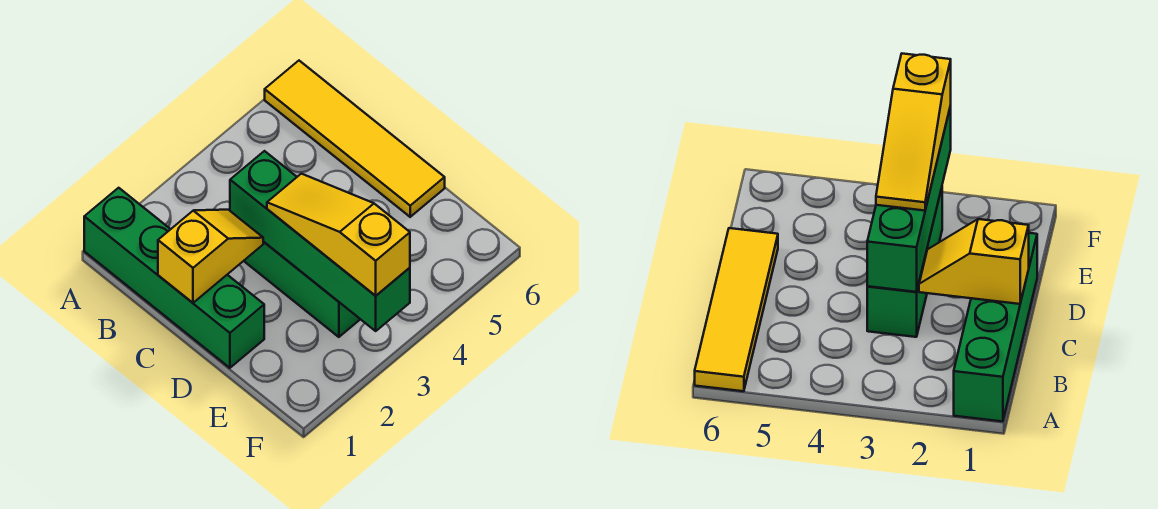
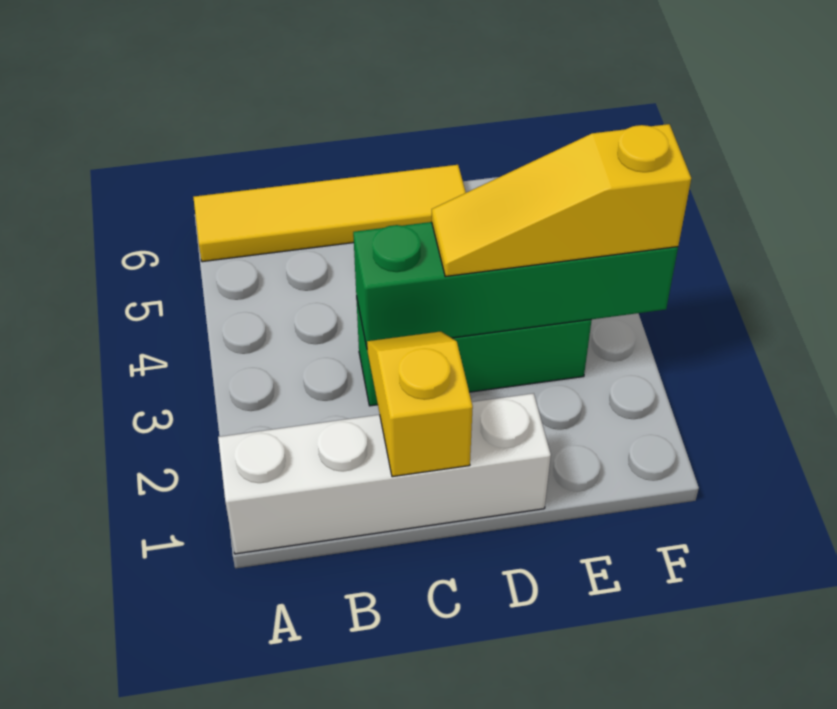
green brick A1:D1 level 1 -> white brick A1:D1 level 1

